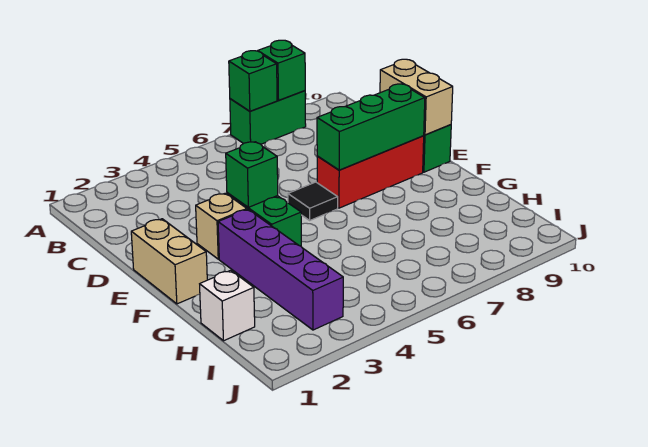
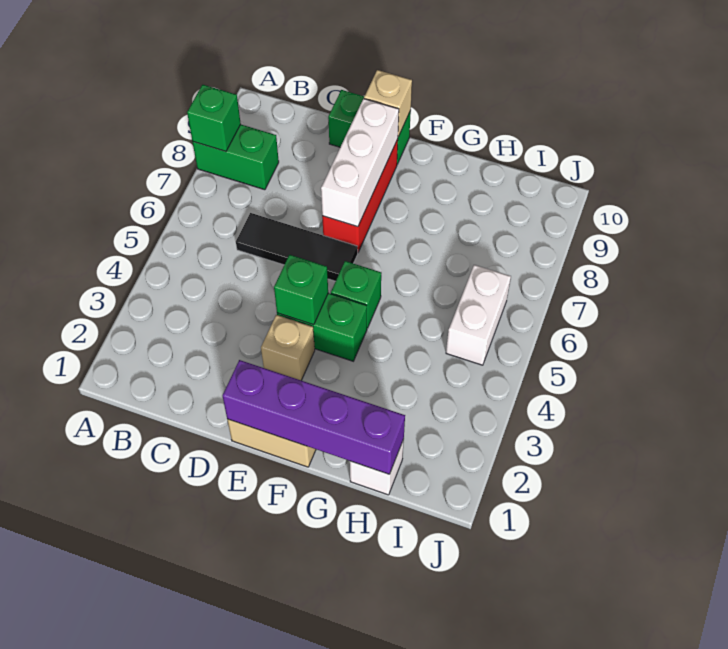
green brick A7:A8 level 1 -> green brick A8:B8 level 1
green brick A7 level 2 -> green brick F5 level 1
tan brick D10:E10 level 2 -> tan brick E10 level 2
black tile E6 level 1 -> black tile C6:E6 level 1
green brick E7:E9 level 2 -> white brick E7:E9 level 2
purple brick F3:I3 level 1 -> purple brick E1:H1 level 2
none -> white brick I5:I6 level 1

